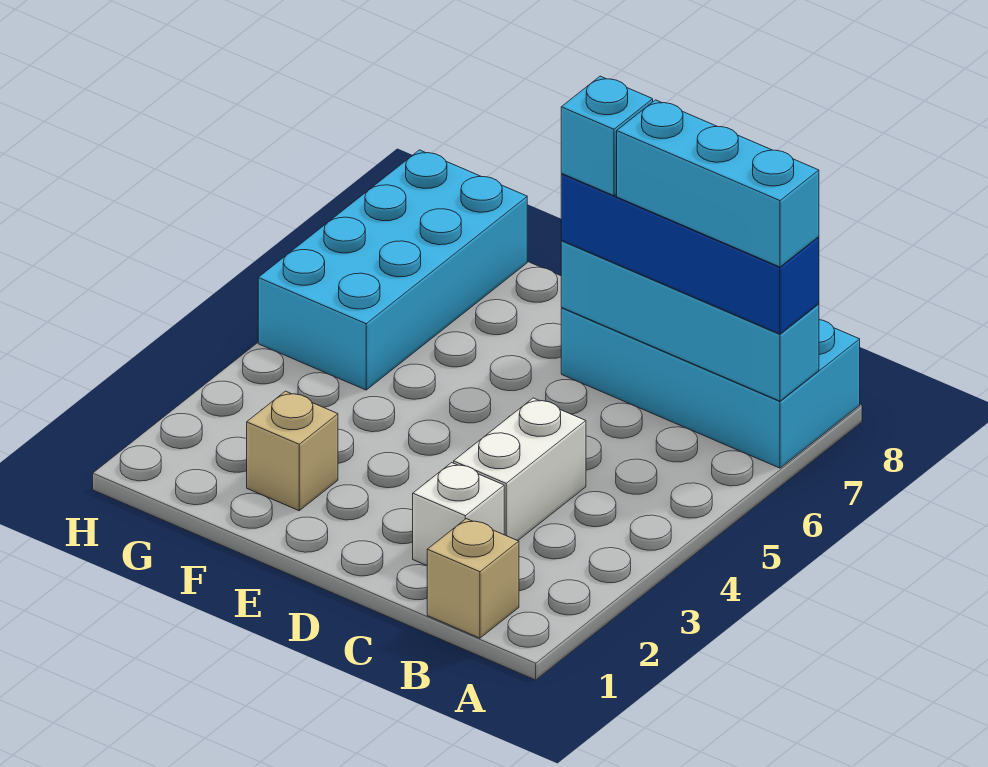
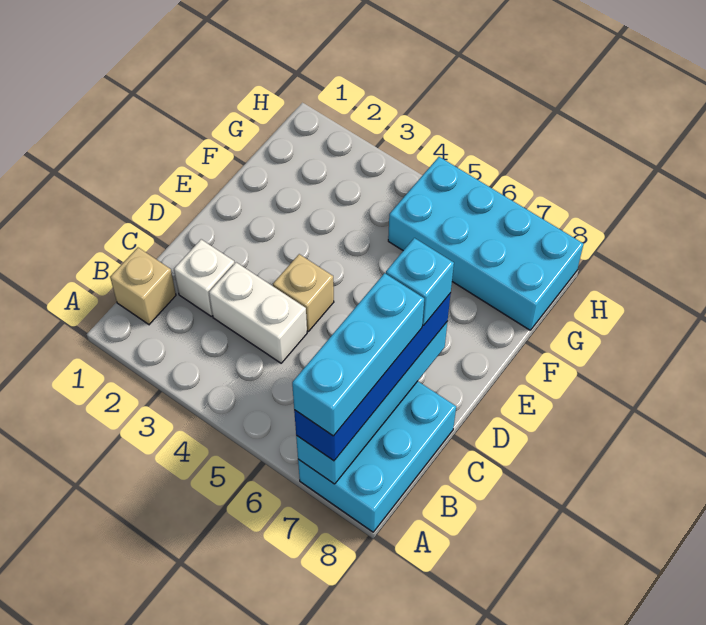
cyan brick A7:D8 level 1 -> cyan brick A7:C8 level 1
tan brick F2 level 1 -> tan brick D4 level 1

